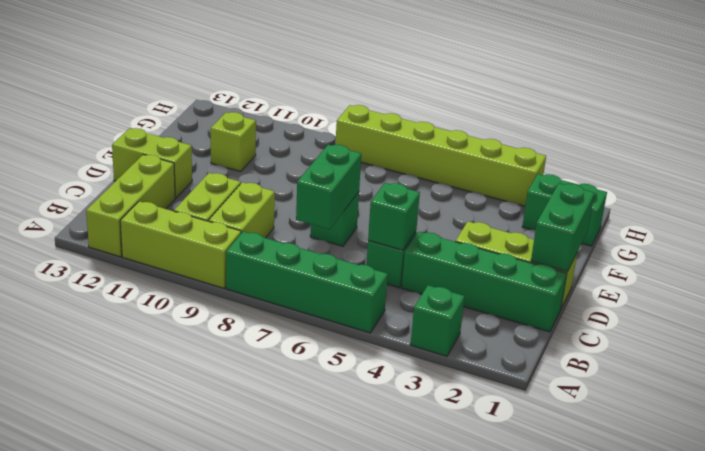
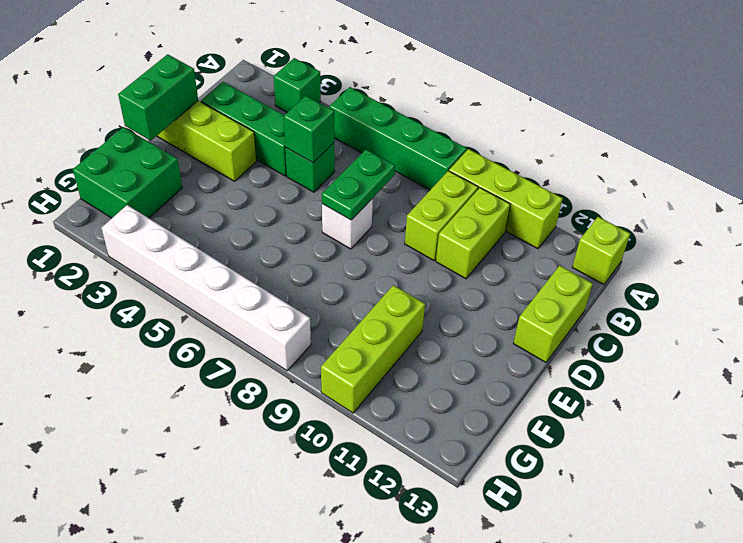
lime brick A12:C12 level 1 -> lime brick F10:H10 level 1
green brick C1:C4 level 1 -> green brick C2:C4 level 1
green brick C7:D7 level 2 -> green plate C7:D7 level 2
green brick D7 level 1 -> white brick D7 level 1
lime brick D12:D13 level 1 -> lime brick C13:D13 level 1
lime brick F11 level 1 -> lime brick A13 level 1
green brick G1:G2 level 1 -> green brick F1:G2 level 1
lime brick H3:H8 level 1 -> white brick H3:H8 level 1

